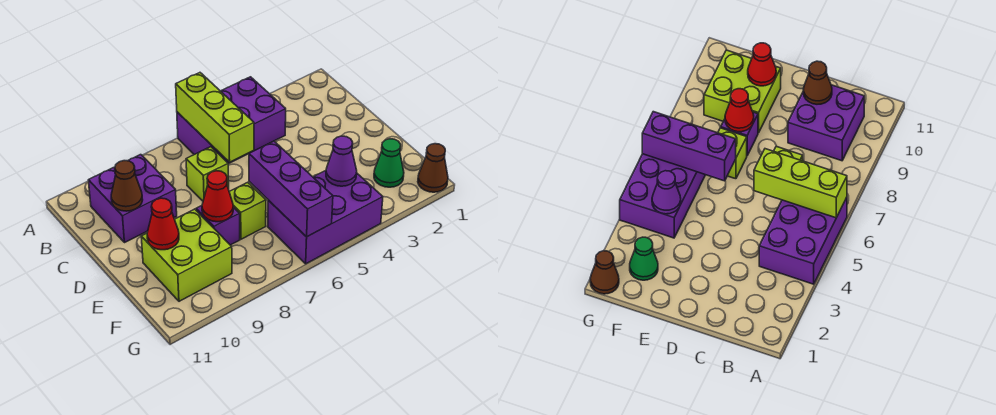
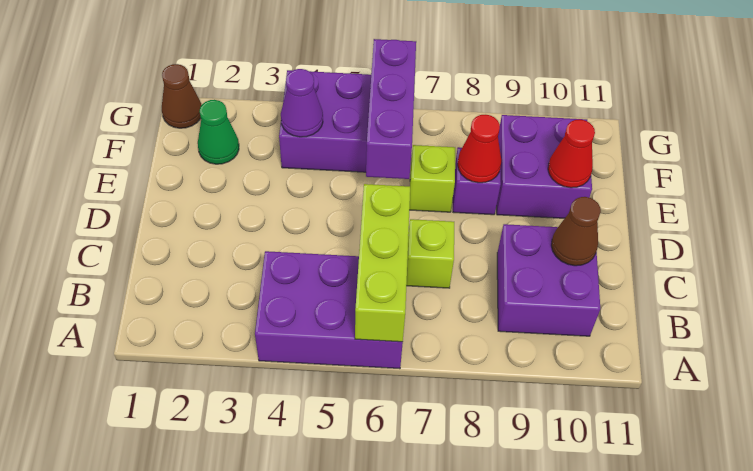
lime brick E9:F10 level 1 -> purple brick E9:F10 level 1

